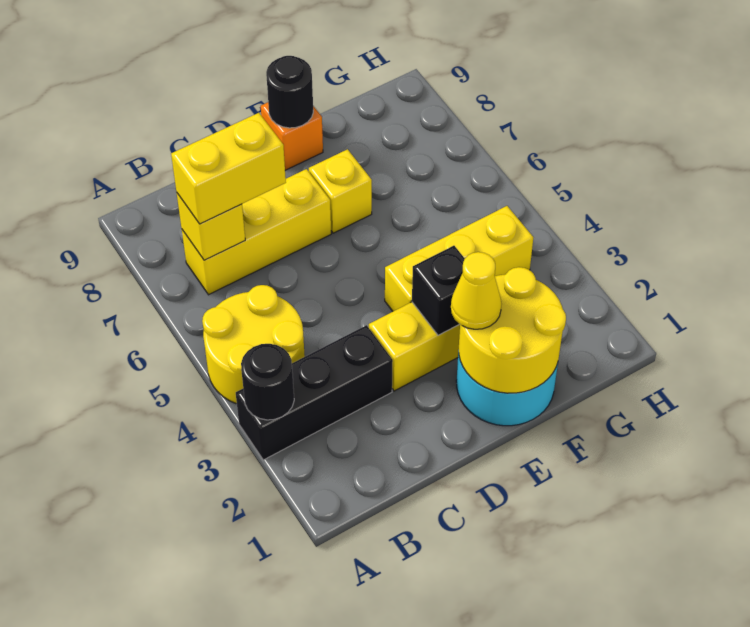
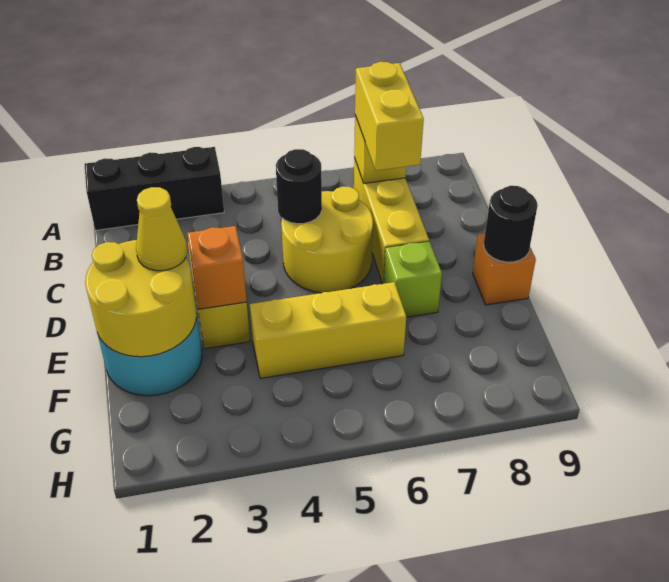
black brick A3:C3 level 1 -> black brick A1:A3 level 1
black round brick A3 level 2 -> black round brick C5 level 2
yellow round brick A4:B5 level 1 -> yellow round brick C5:D6 level 1
black brick E3 level 2 -> orange brick E3 level 2
yellow brick E4:G4 level 1 -> yellow brick F4:F6 level 1
yellow brick E7 level 1 -> lime brick E7 level 1

